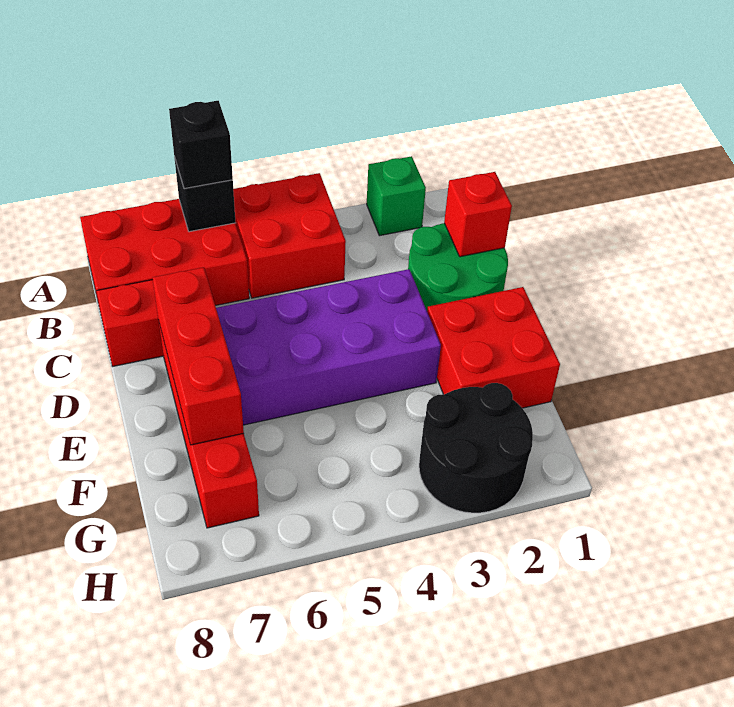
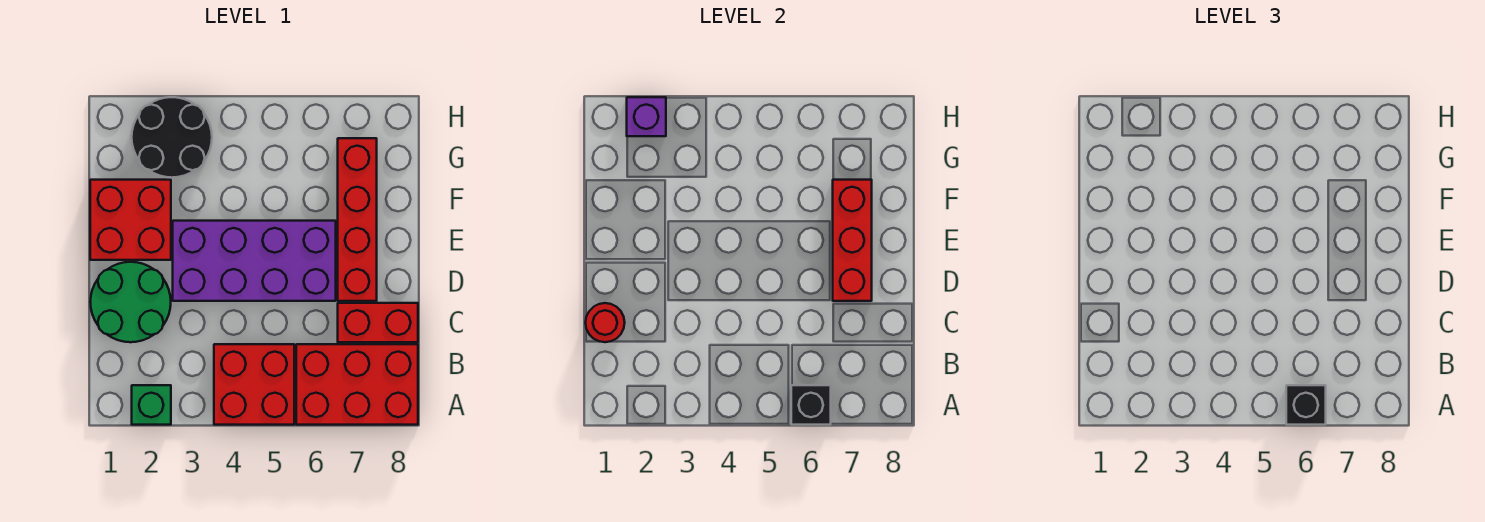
red brick C1 level 2 -> red round brick C1 level 2
none -> purple brick H2 level 2

